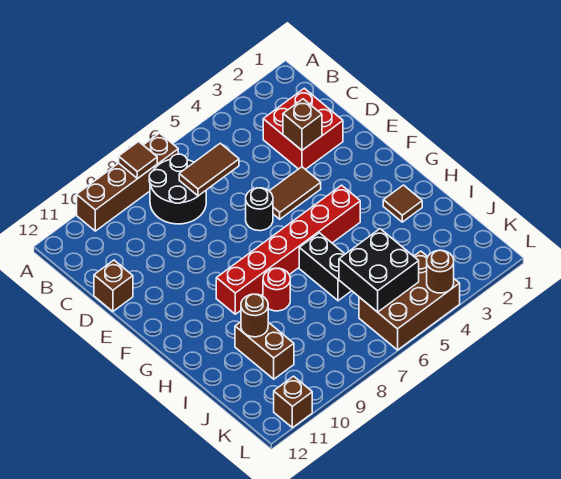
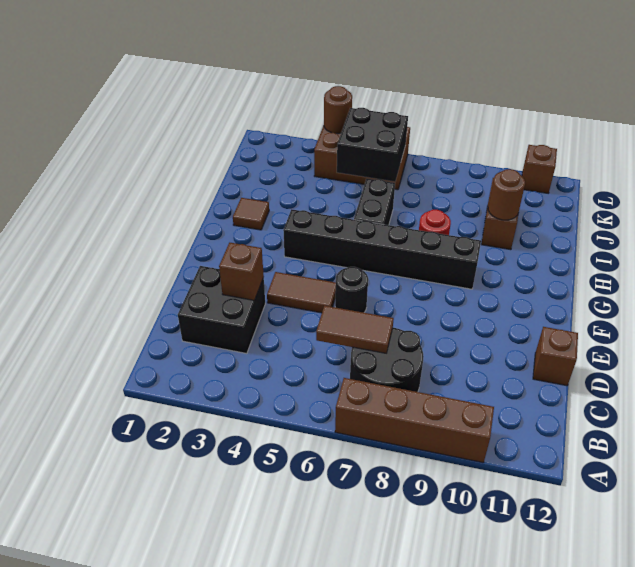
brown tile A8 level 2 -> none
red brick C2:D3 level 1 -> black brick C2:D3 level 1
red brick G4:G9 level 1 -> black brick G4:G9 level 1

